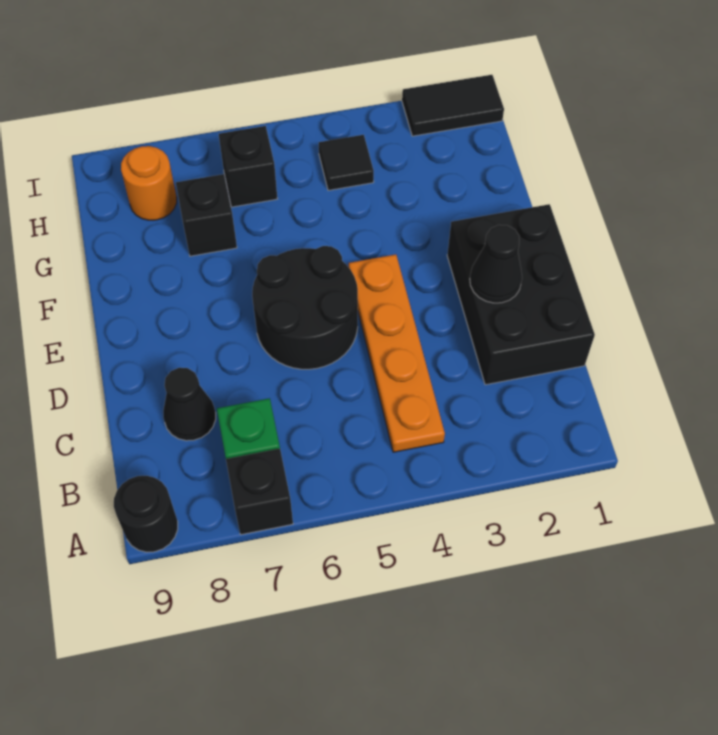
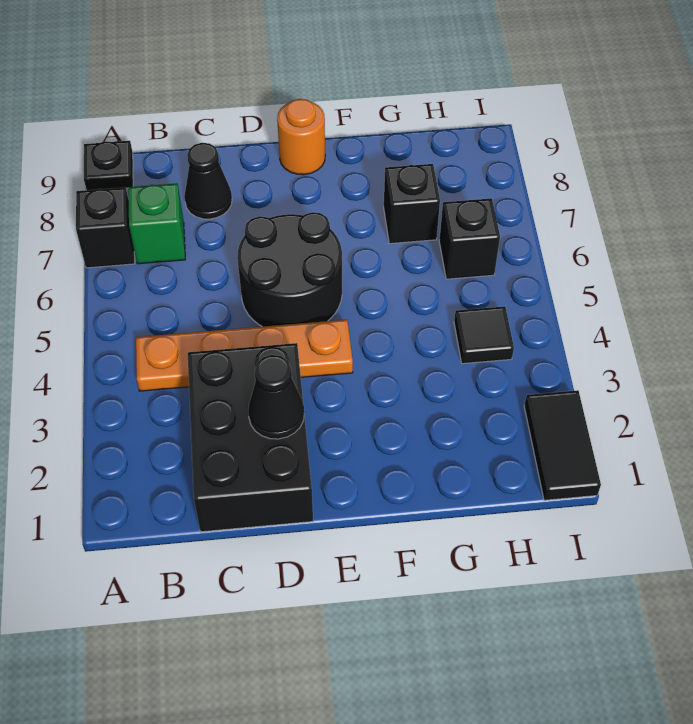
black round brick A9 level 1 -> black plate A9 level 1
black brick C1:E2 level 1 -> black brick C1:D3 level 1
orange round brick H8 level 1 -> orange round brick E9 level 1

